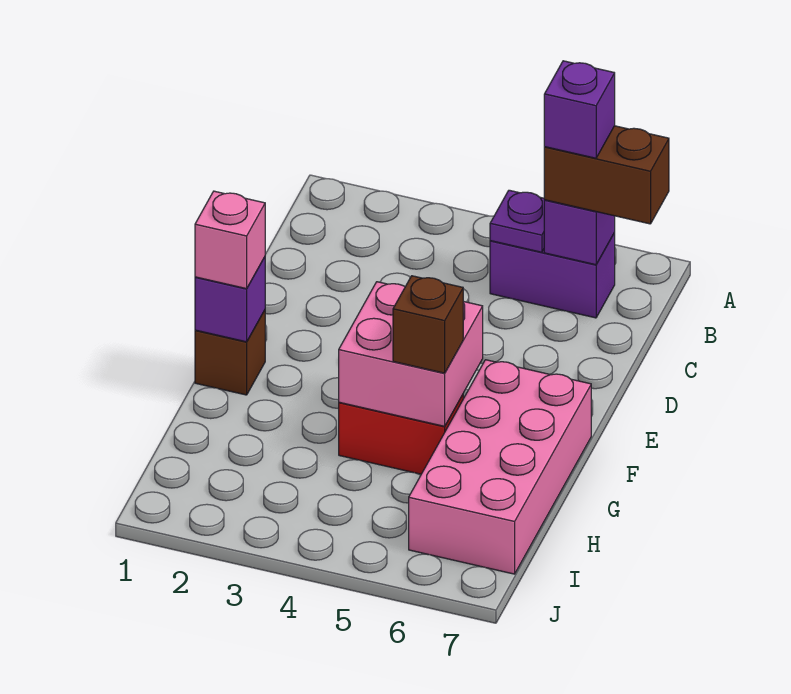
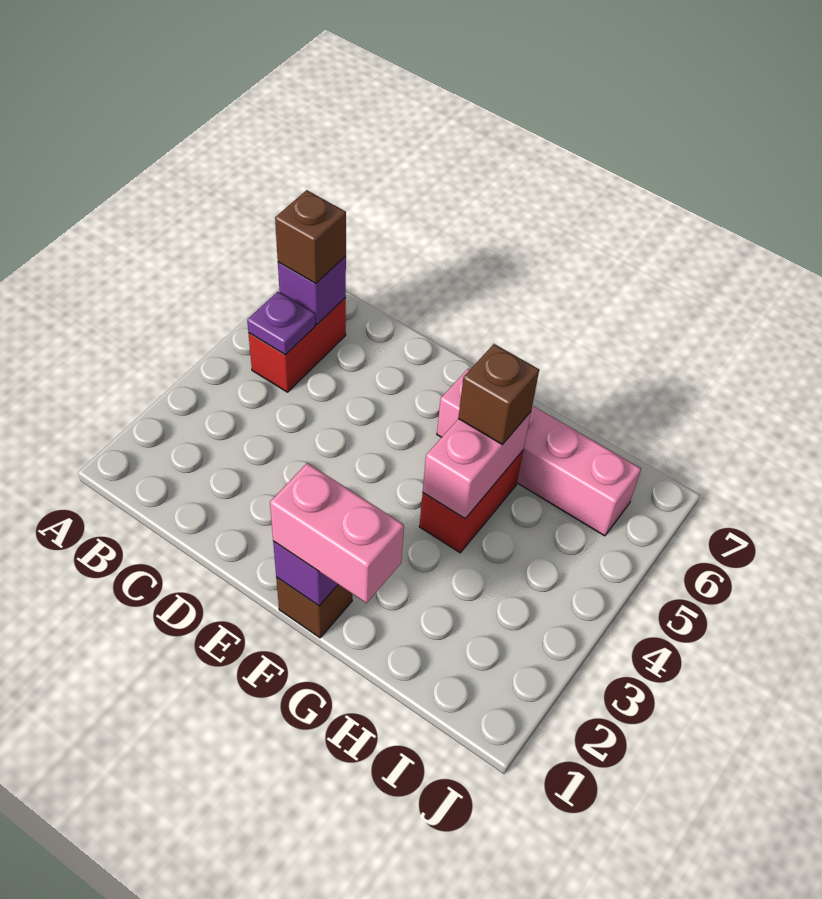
purple brick B5:B6 level 1 -> red brick B5:B6 level 1
brown brick B6:B7 level 3 -> brown brick B6 level 3
purple brick B6 level 4 -> none
pink brick F1 level 3 -> pink brick F1:G1 level 3
pink brick F4:G5 level 2 -> pink brick G4:G5 level 2
pink brick F6:I7 level 1 -> pink brick F6:I6 level 1

